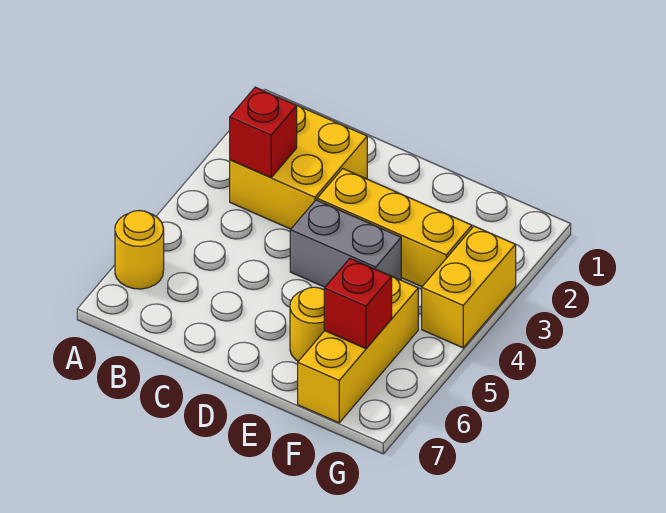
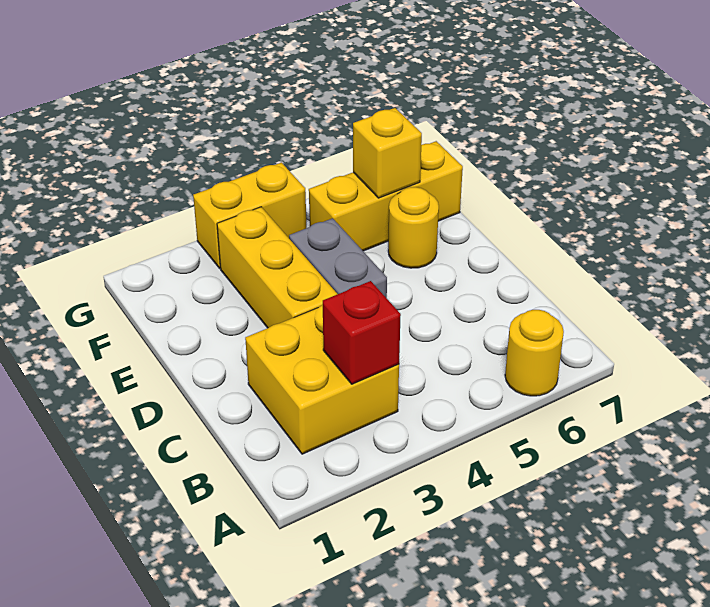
red brick F6 level 2 -> yellow brick F6 level 2

